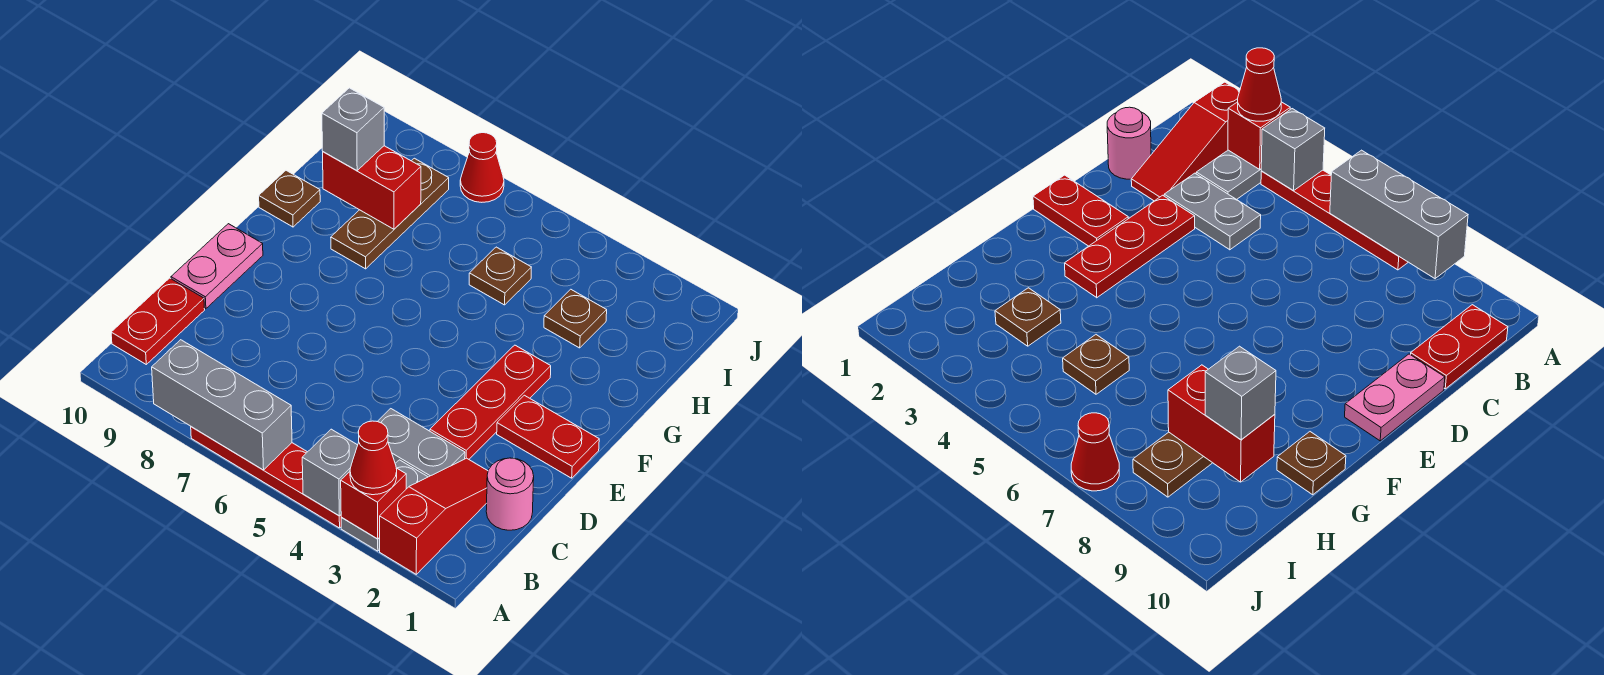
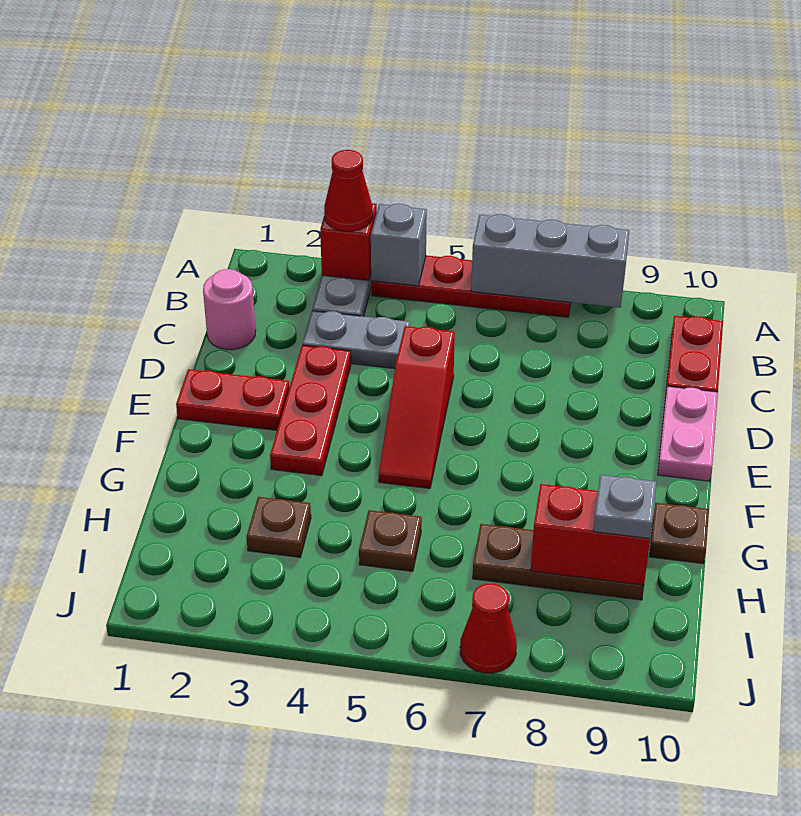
red slope A2:C2 level 1 top A -> red slope D5:F5 level 1 top D
brown plate G8:I8 level 1 -> brown plate H7:H9 level 1
grey brick H9 level 3 -> grey plate H9 level 3

